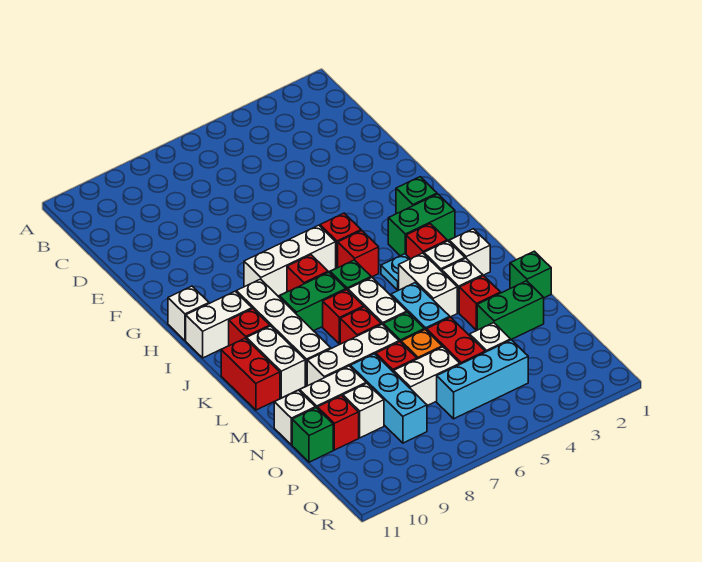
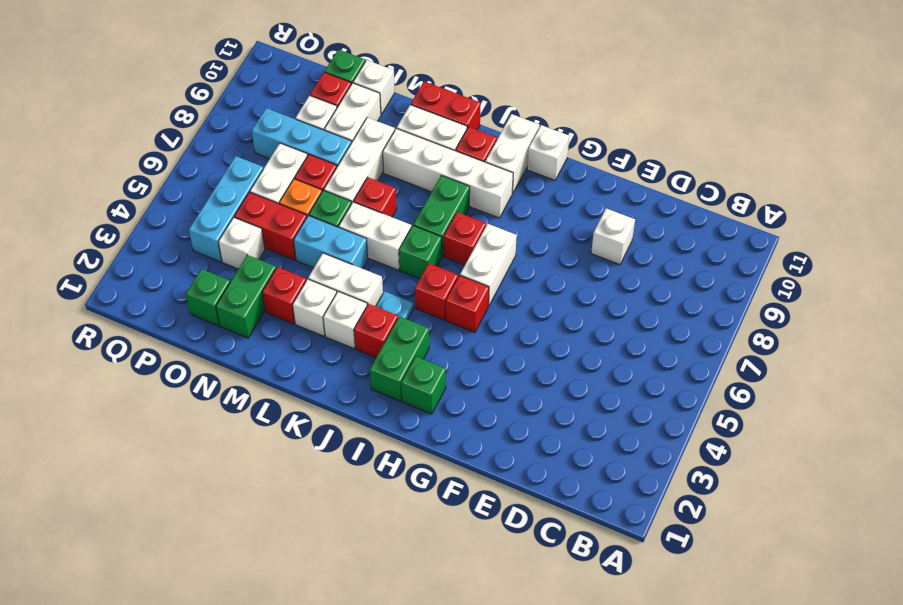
white brick H6:H8 level 1 -> white brick H6:H7 level 1
white brick K2 level 1 -> white brick E9 level 1
red brick K7 level 1 -> none
green brick M1 level 1 -> green brick O2 level 1

